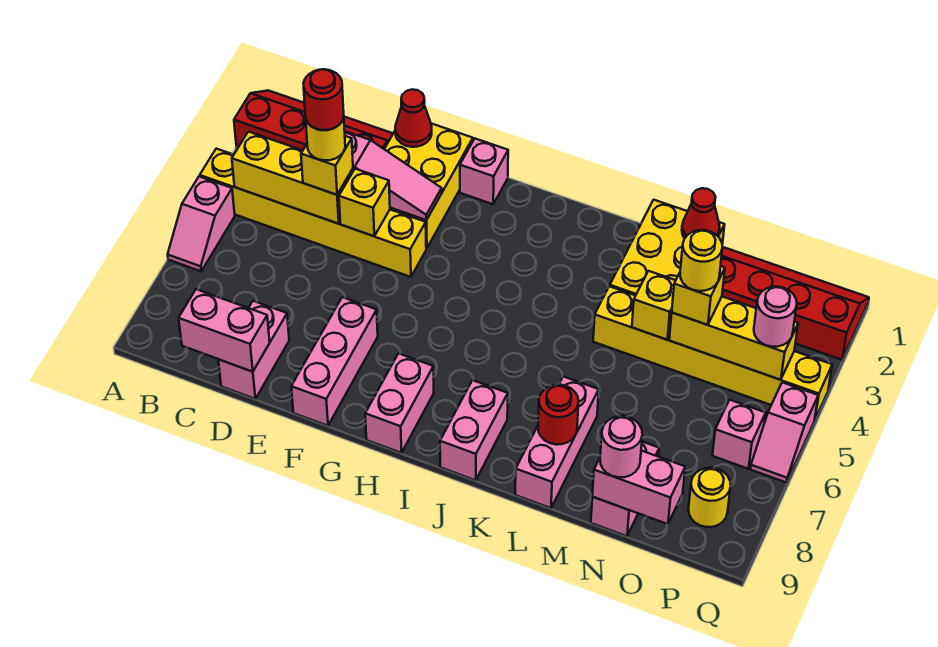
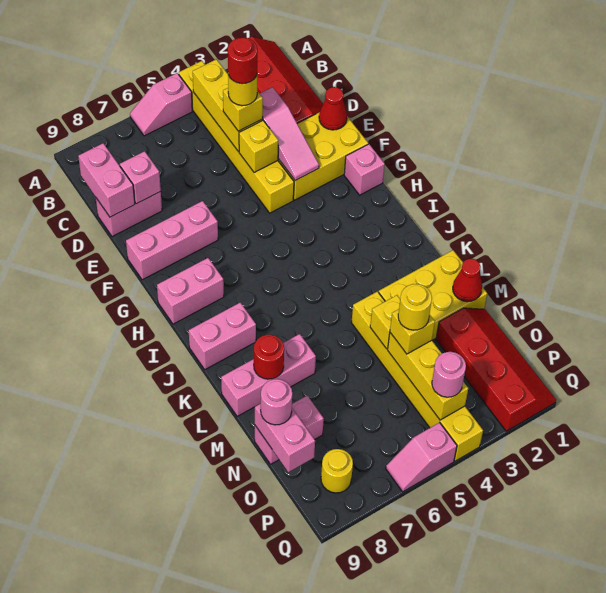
pink brick P6 level 1 -> pink brick D8 level 2

